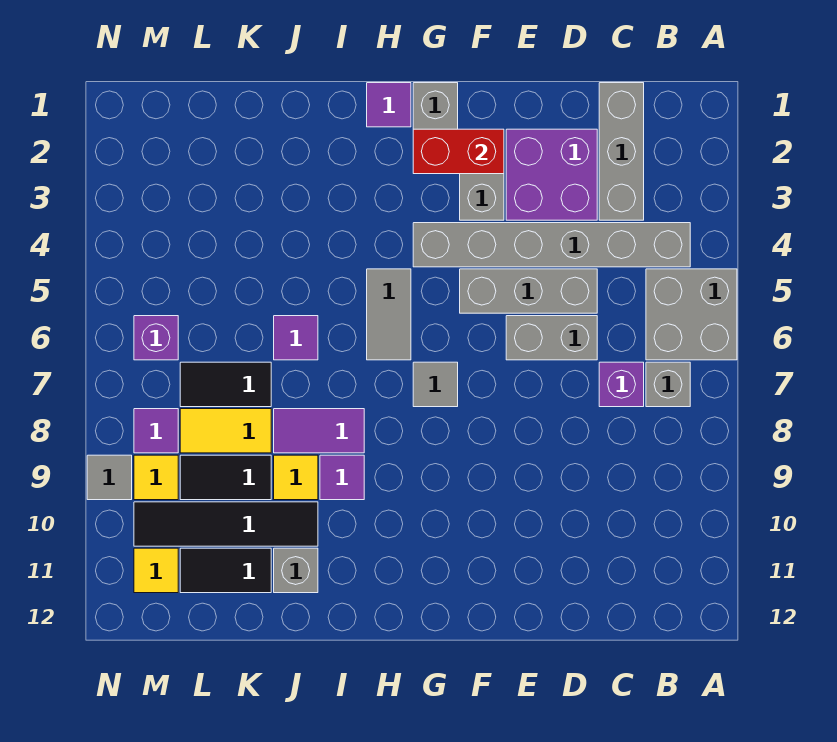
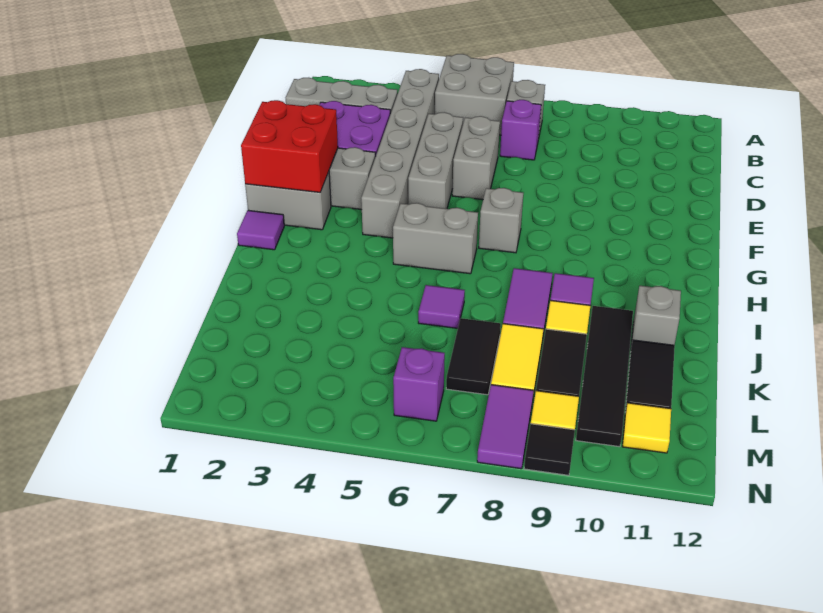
red brick F2:G2 level 2 -> red brick F1:G2 level 2
grey tile G7 level 1 -> grey brick G7 level 1
grey tile H5:H6 level 1 -> grey brick H5:H6 level 1
purple tile M8 level 1 -> purple tile M8:N8 level 1
grey tile N9 level 1 -> black tile N9 level 1

